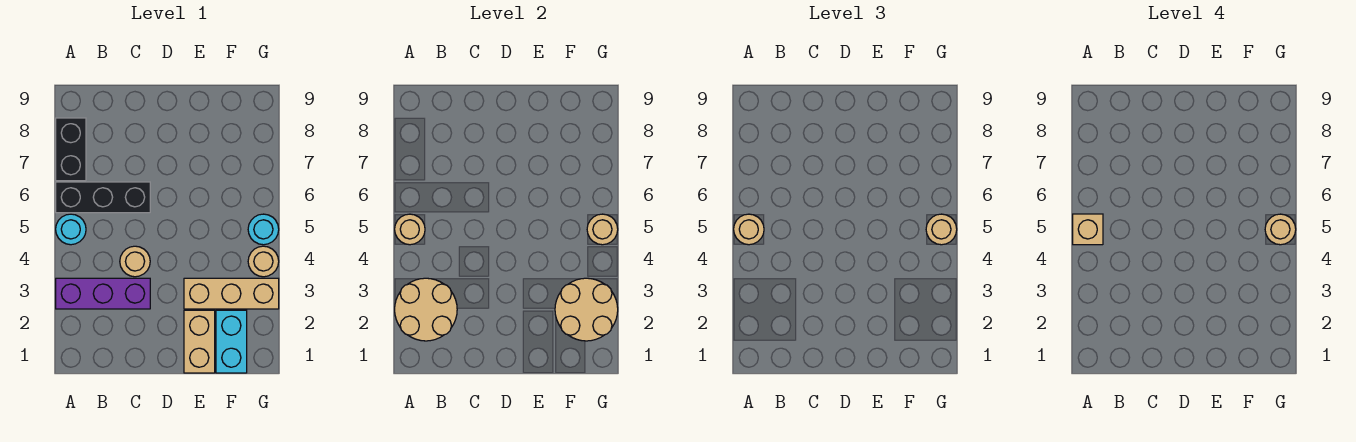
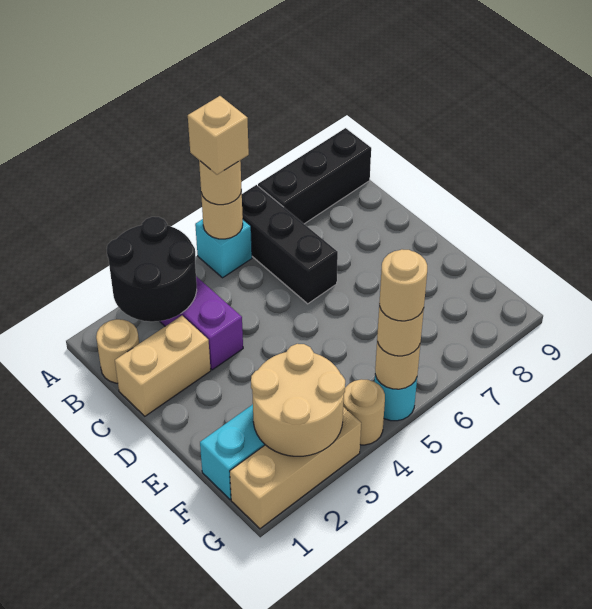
tan round brick A2:B3 level 2 -> black round brick A2:B3 level 2
cyan round brick A5 level 1 -> cyan brick A5 level 1
black brick A7:A8 level 1 -> black brick A7:A9 level 1
tan round brick C4 level 1 -> tan round brick B1 level 1
tan brick E1:E2 level 1 -> tan brick C1:C2 level 1
tan brick E3:G3 level 1 -> tan brick G1:G3 level 1

